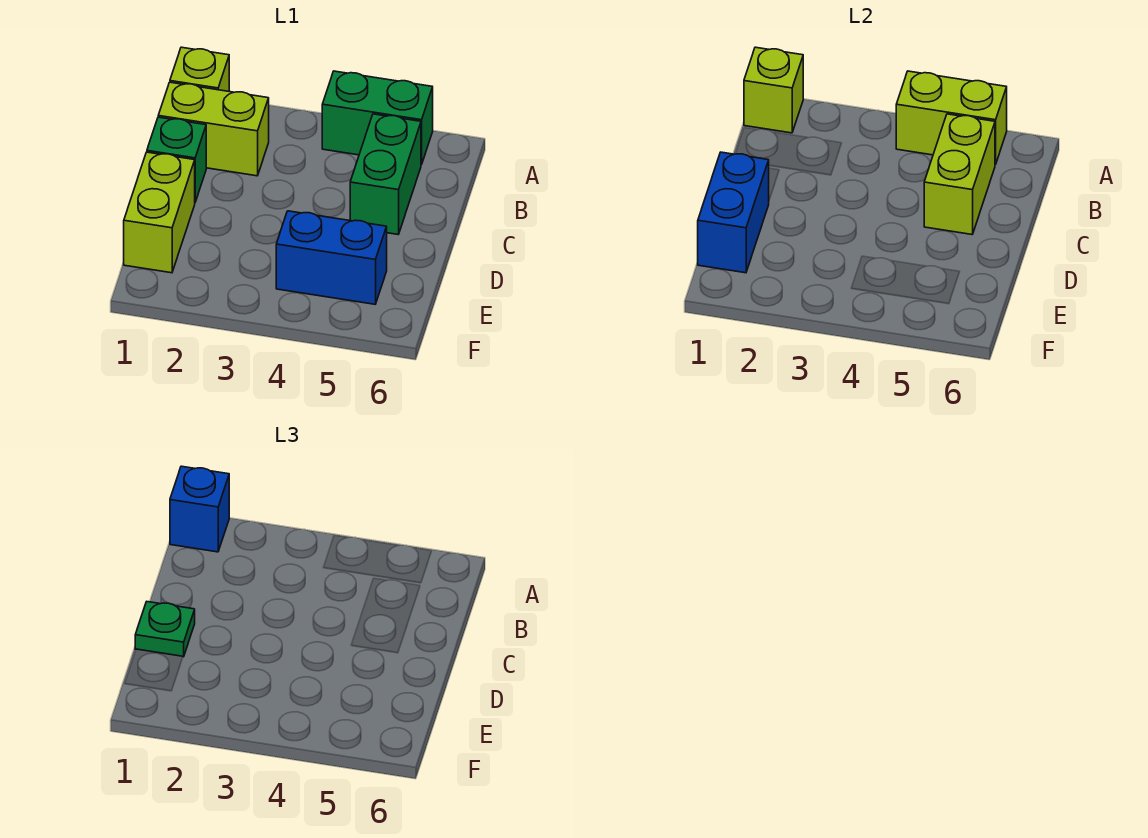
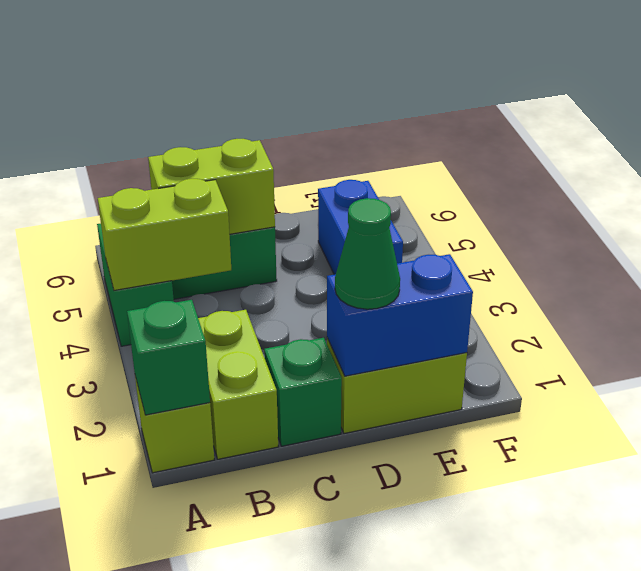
lime brick A1 level 2 -> green brick A1 level 2
blue brick A1 level 3 -> none
lime brick A4:A5 level 2 -> lime brick A4:B4 level 2
green plate D1 level 3 -> green cone D1 level 3

